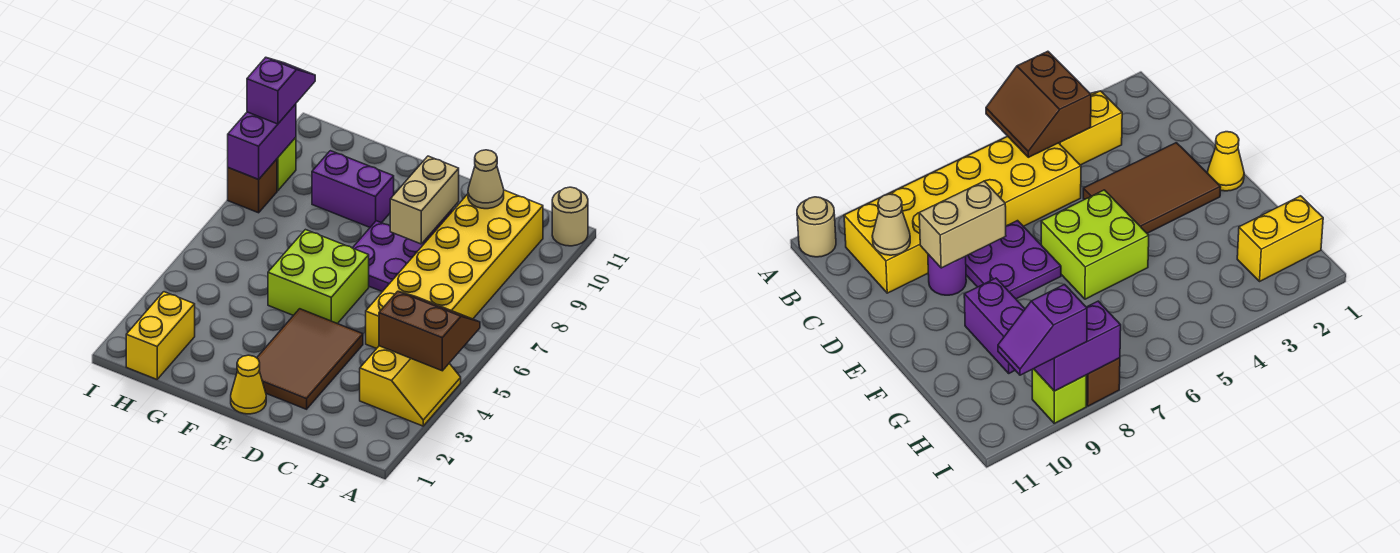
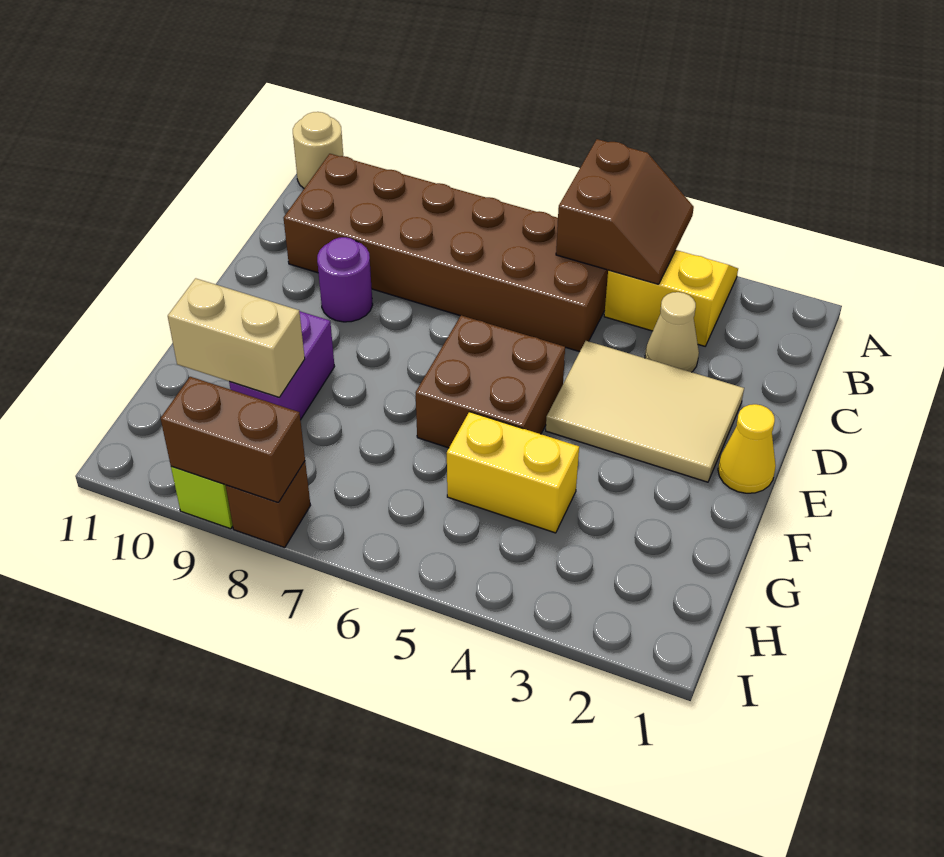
brown slope A4:B5 level 2 top 4 -> brown slope A4:B5 level 2 top 5
yellow brick B5:C10 level 1 -> brown brick B5:C10 level 1
tan cone C10 level 2 -> tan cone C3 level 1
brown tile D2:E4 level 1 -> tan tile D2:E4 level 1
purple plate D7:E8 level 1 -> none
tan brick D8:D9 level 2 -> tan brick G9:G10 level 2
lime brick E5:F6 level 1 -> brown brick E5:F6 level 1
yellow brick H1:H2 level 1 -> yellow brick G4:G5 level 1
purple brick I8:I9 level 2 -> brown brick I8:I9 level 2
purple slope I9:I10 level 3 top 9 -> none

